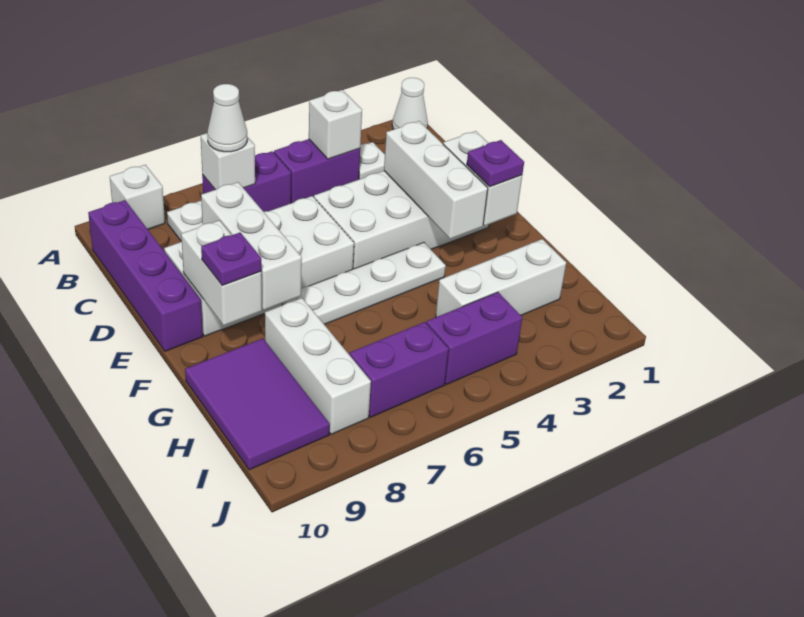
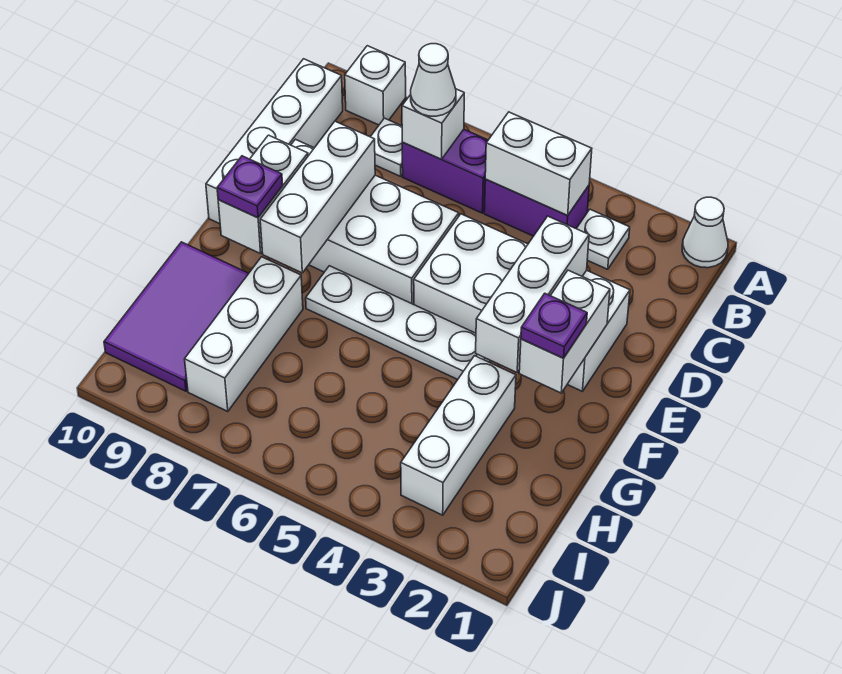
white brick B4 level 2 -> white brick B4:B5 level 2
purple brick B10:E10 level 1 -> white brick B10:E10 level 1
white brick H2:H4 level 1 -> white brick G3:I3 level 1
purple brick I4:I5 level 1 -> none
purple brick I6:I7 level 1 -> none

